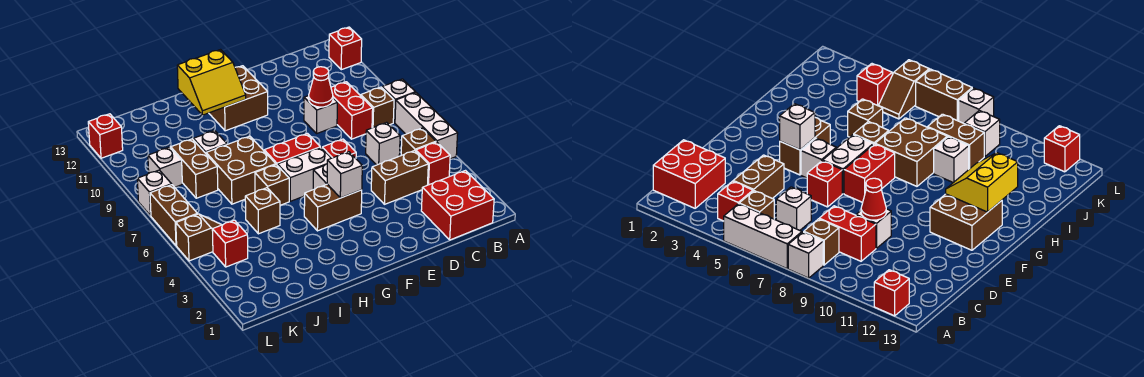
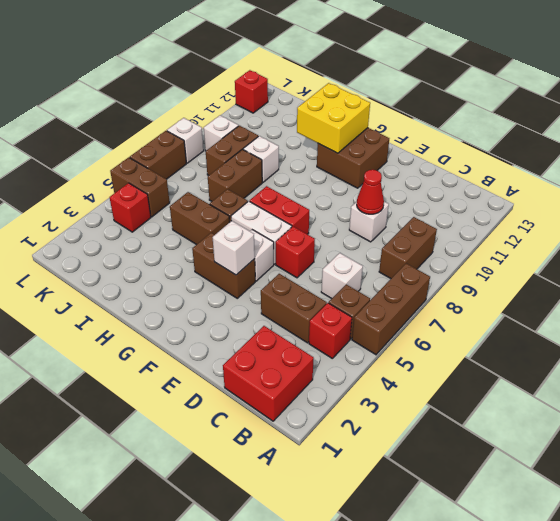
white brick A5:A7 level 1 -> brown brick A5:A7 level 1
white brick A8 level 1 -> none
red brick A12 level 1 -> none
brown brick B8 level 1 -> brown brick B8:B9 level 1
red brick C8:C9 level 1 -> none
yellow slope G11:H12 level 2 top 12 -> yellow brick G11:H12 level 2
brown brick H7:I8 level 1 -> brown brick I7:I8 level 1
brown brick I5 level 1 -> brown brick H5:I5 level 1
brown slope K5:L5 level 1 top L -> brown brick K5:L5 level 1

